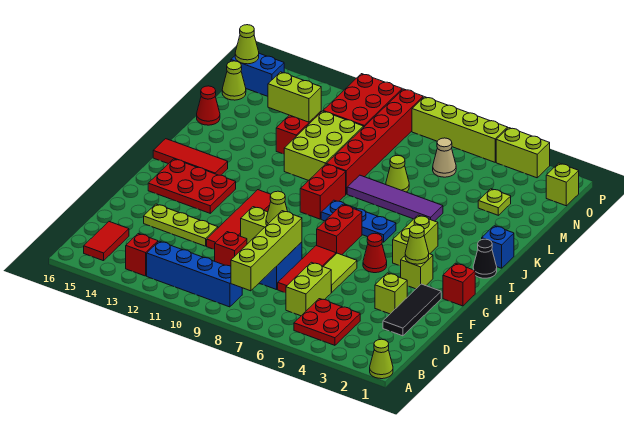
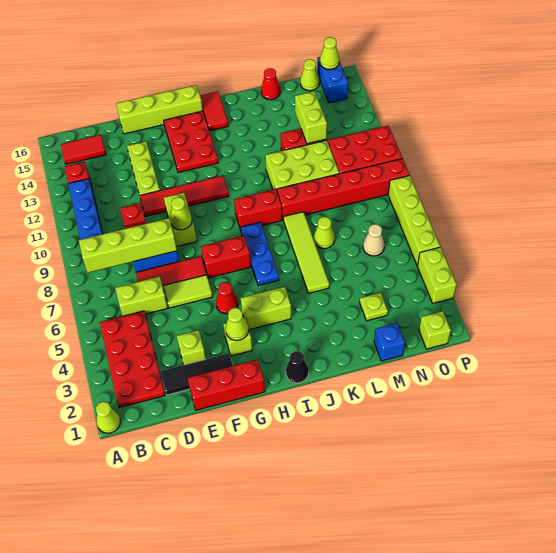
red plate B4:C5 level 1 -> red plate B2:C5 level 1
none -> lime brick E16:H16 level 1
red brick G1 level 1 -> red brick E1:G1 level 1
red tile I14:I16 level 1 -> red tile I15:I16 level 1
blue brick J1 level 1 -> blue brick M1 level 1
purple tile K5:K8 level 1 -> lime tile K5:K8 level 1

